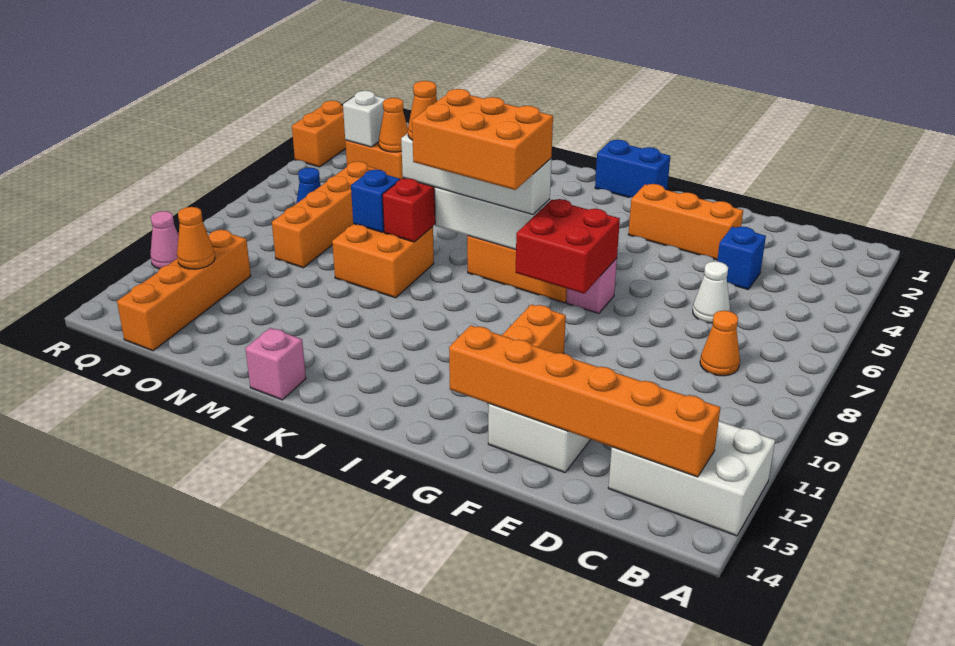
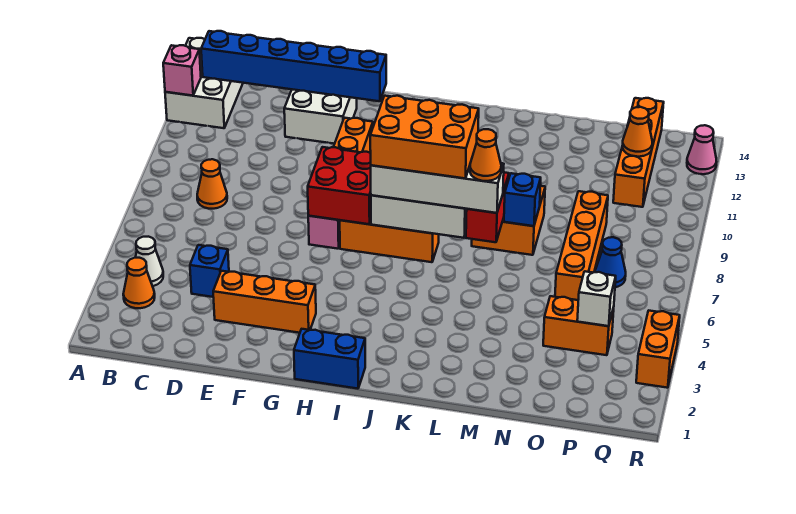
white brick A12:C13 level 1 -> white brick A12:B14 level 1
orange brick B13:G13 level 2 -> blue brick B13:G13 level 2
white cone D6 level 1 -> white cone B4 level 1
pink brick L14 level 1 -> pink brick A12 level 2
orange cone O4 level 2 -> orange cone B3 level 1
pink cone R11 level 1 -> pink cone R13 level 1

